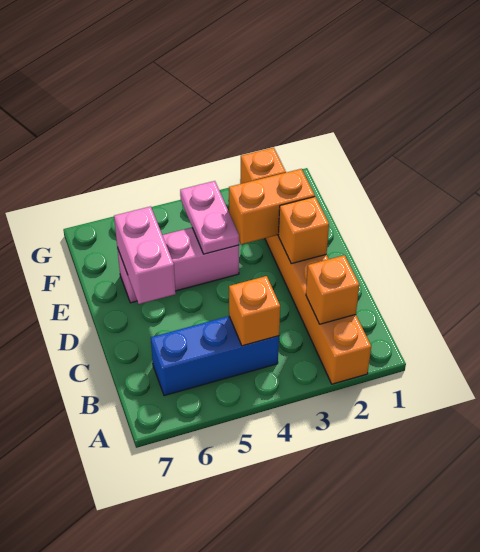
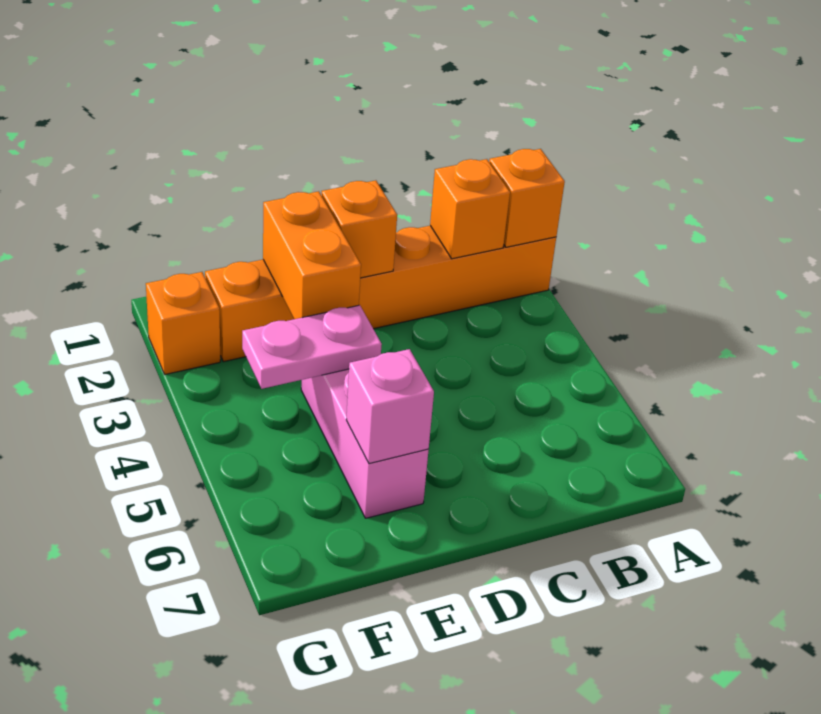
blue brick B4:B6 level 1 -> none
orange brick B4 level 2 -> orange brick A2 level 2
pink brick D6:E6 level 2 -> pink brick E6 level 2

